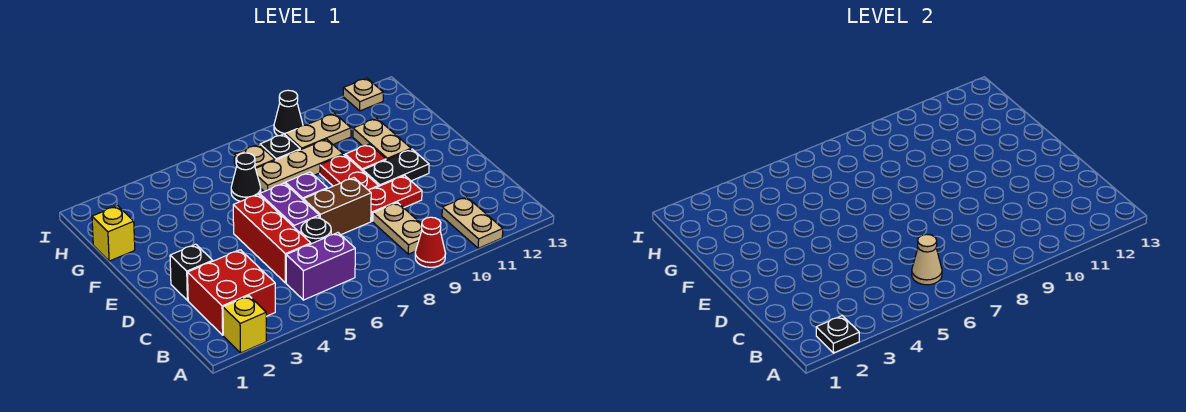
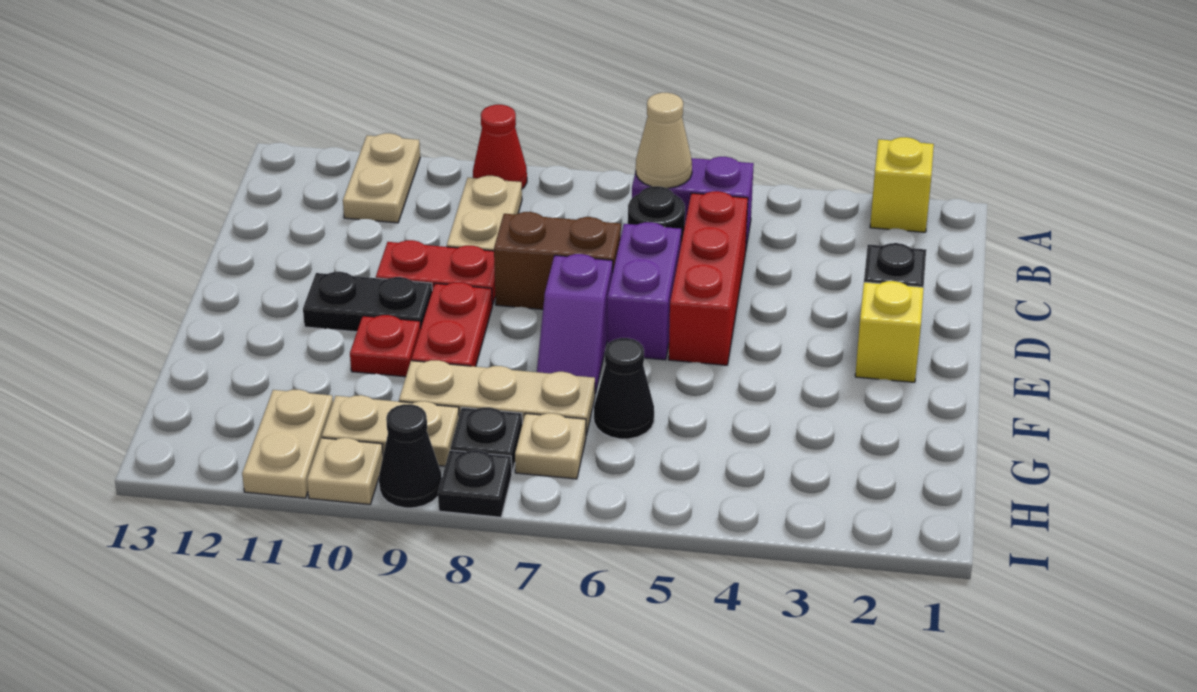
black plate A2 level 2 -> black plate I8 level 1
red brick B2:C3 level 1 -> none
tan plate F11:G11 level 1 -> tan plate H11:I11 level 1
yellow brick G1 level 1 -> yellow brick E2 level 1
tan plate I12 level 1 -> tan plate I10 level 1

